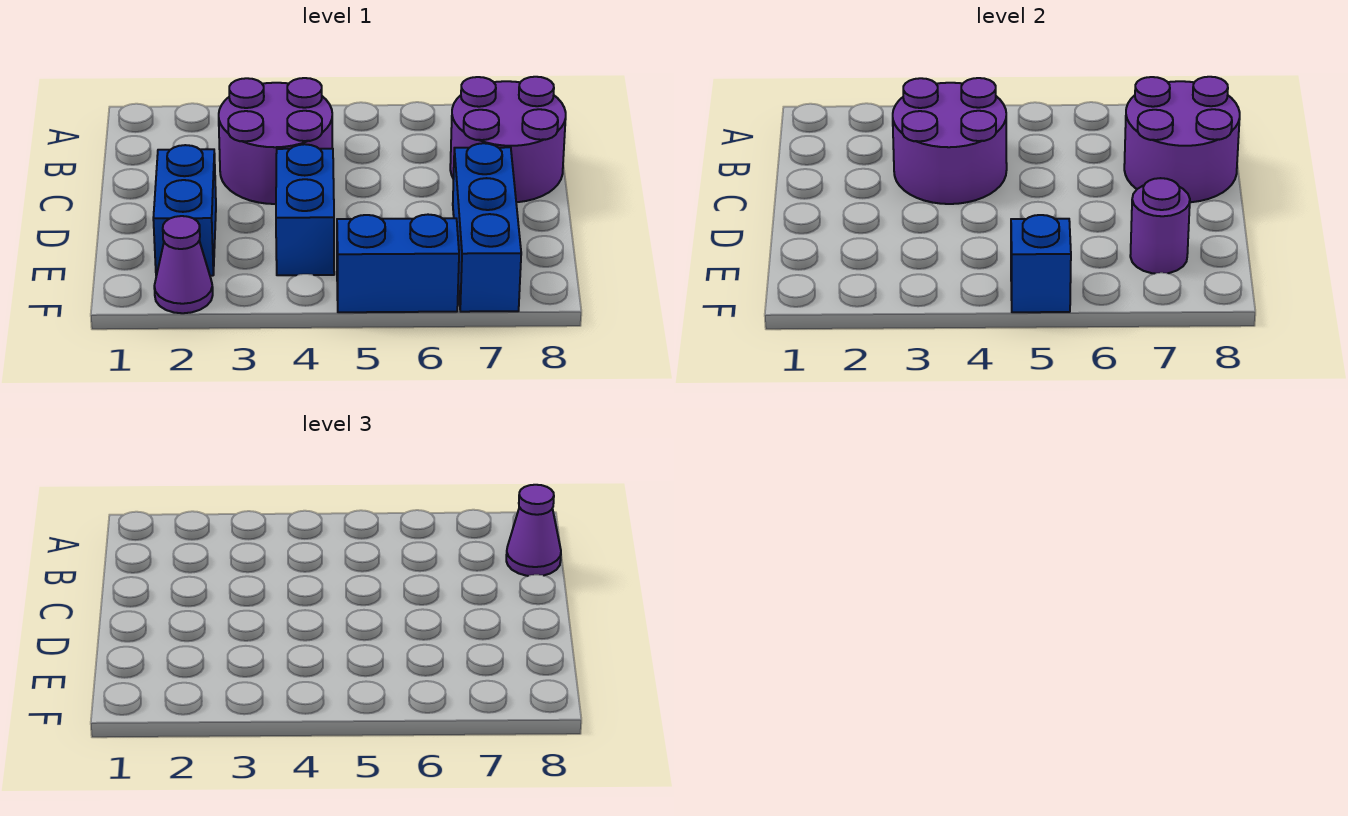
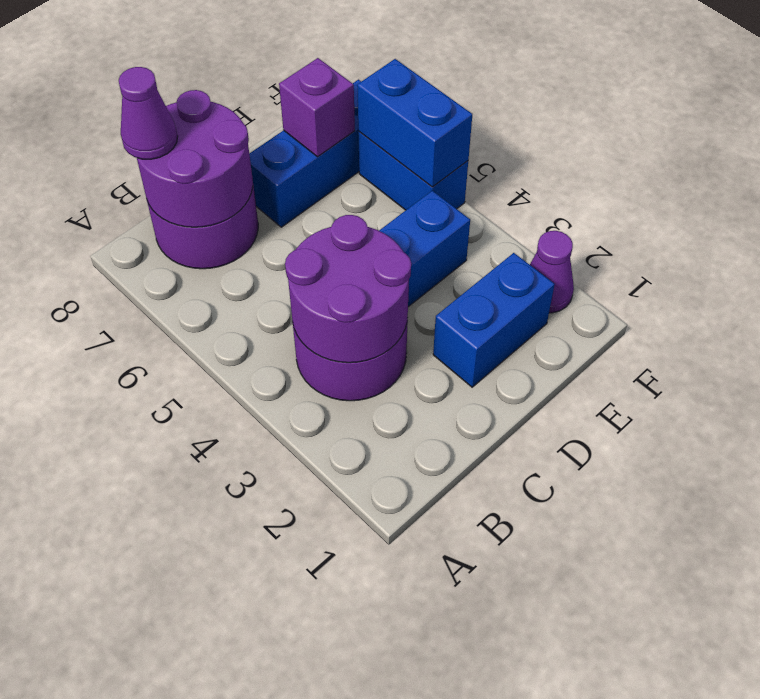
purple round brick E7 level 2 -> purple brick E7 level 2
blue brick F5 level 2 -> blue brick F5:F6 level 2

